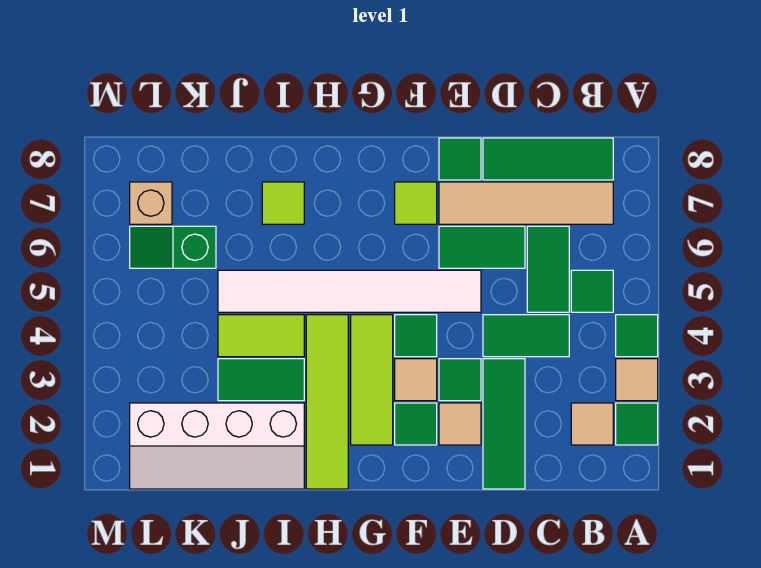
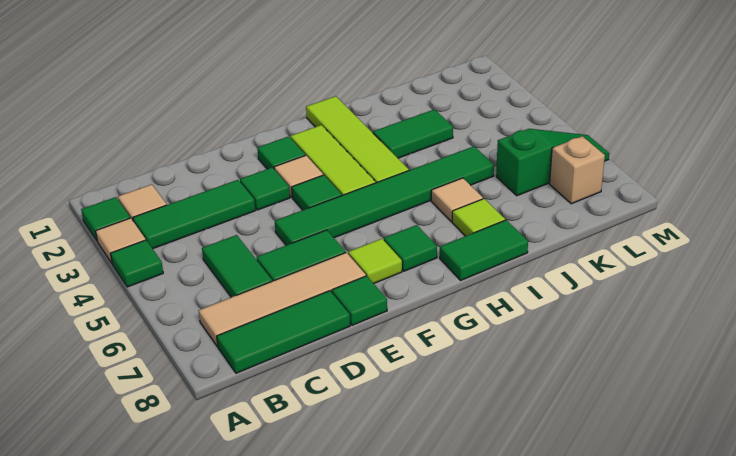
green tile B5 level 1 -> green tile G7 level 1
green tile C4:D4 level 1 -> green tile H8:I8 level 1
green tile D1:D3 level 1 -> green tile B3:D3 level 1
tan tile E2 level 1 -> tan tile I6 level 1
white tile E5:J5 level 1 -> green tile E5:J5 level 1
white slope I1:L2 level 1 top 2 -> none
lime tile I4:J4 level 1 -> none
green slope K6:L6 level 1 top K -> green slope K6:M6 level 1 top K

